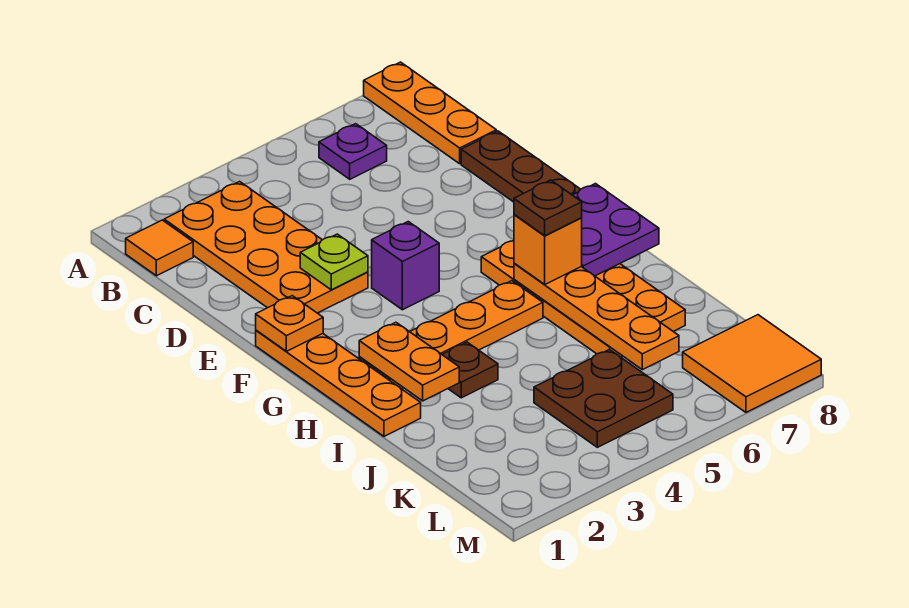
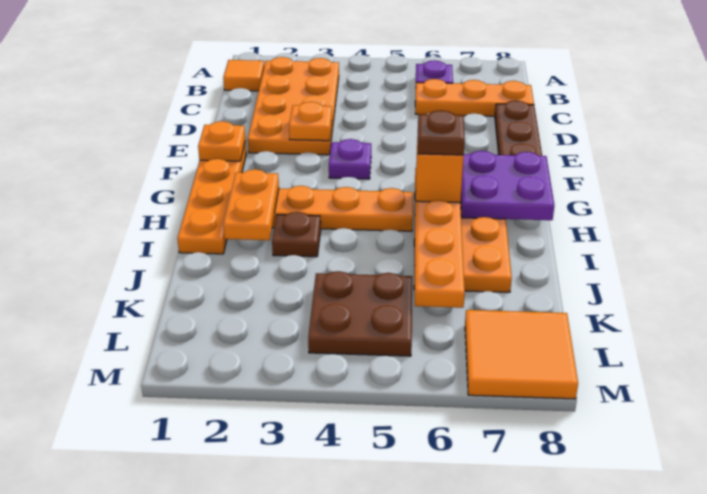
orange plate A8:C8 level 1 -> orange plate C6:C8 level 1
lime plate E3 level 2 -> orange plate E3 level 2
purple brick F4 level 1 -> purple plate F4 level 1

